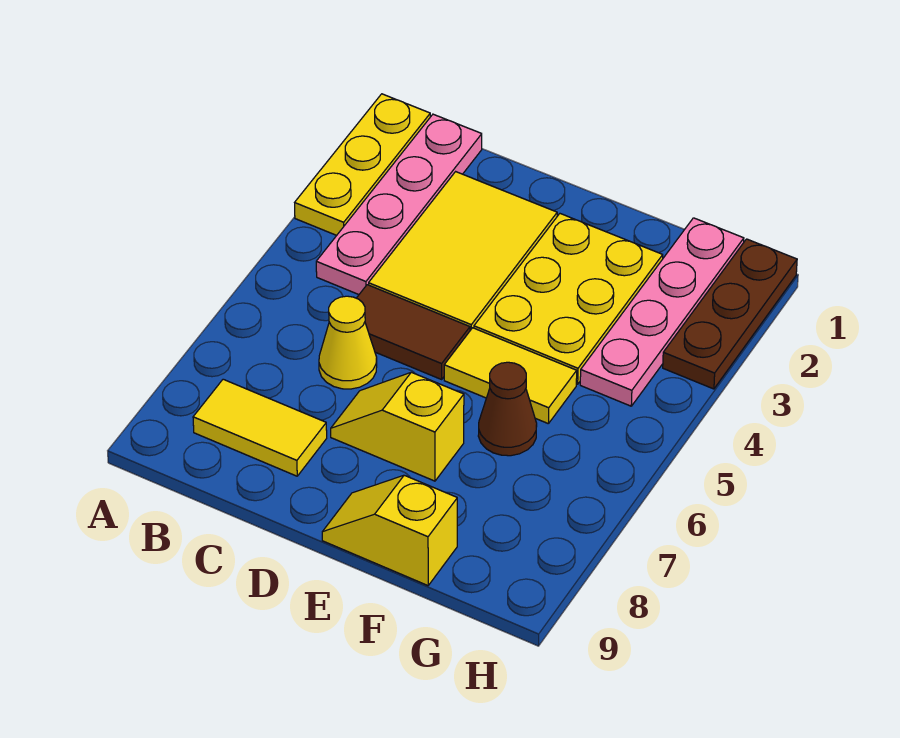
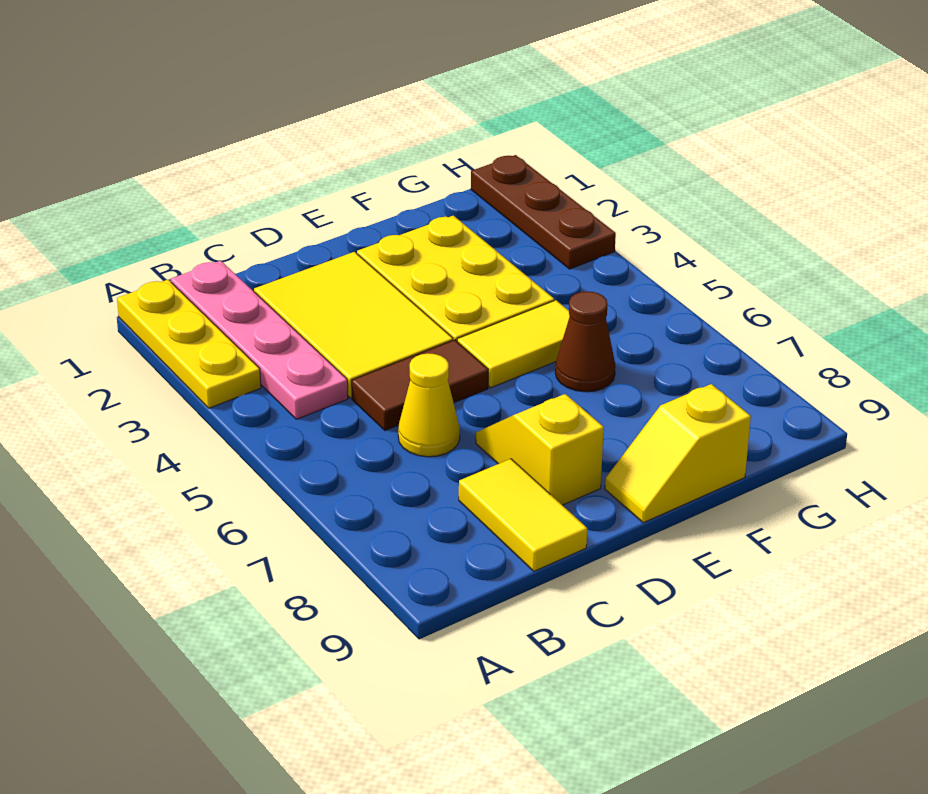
yellow tile B8:C8 level 1 -> yellow tile C8:C9 level 1
yellow slope D7:E7 level 1 top E -> yellow slope D7:D8 level 1 top 8
pink plate G1:G4 level 1 -> none

